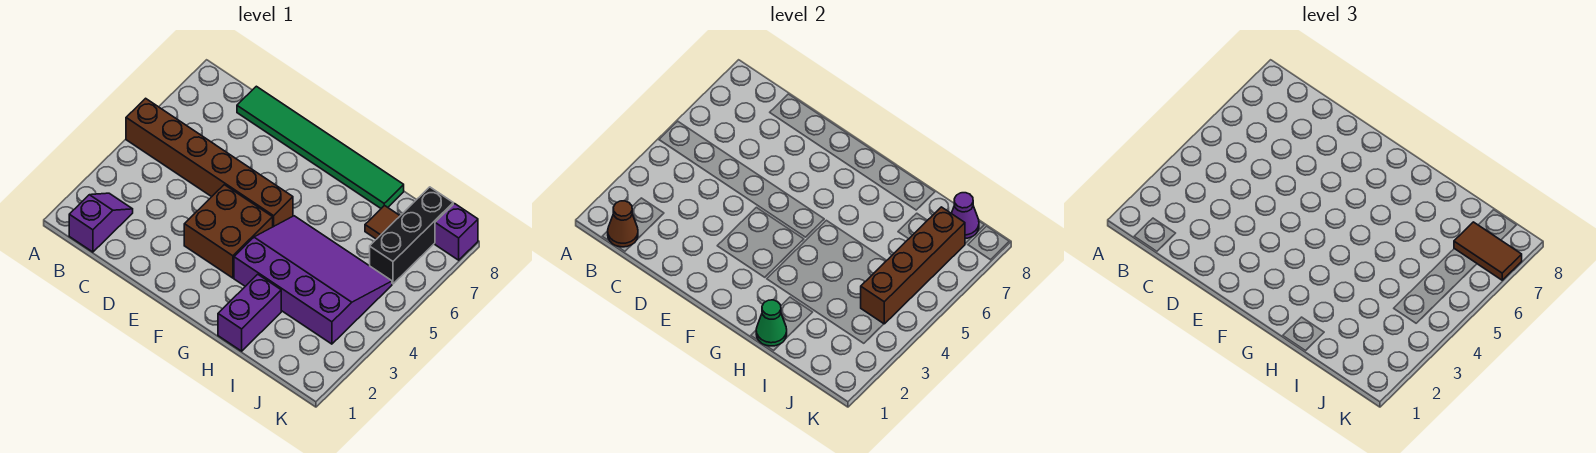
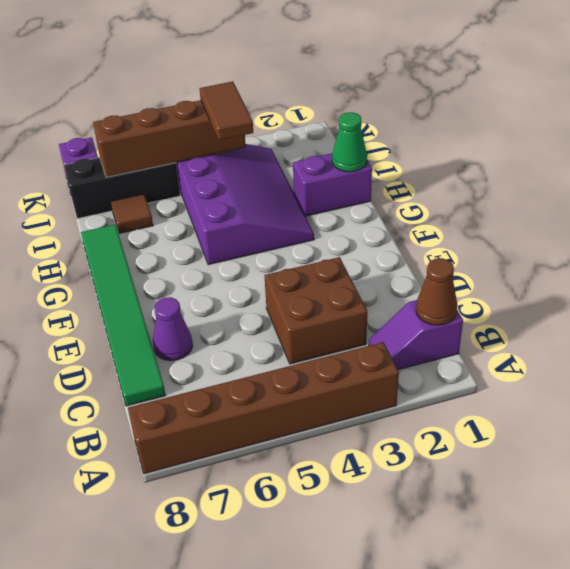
brown brick A5:F5 level 1 -> brown brick A3:A8 level 1
brown brick E3:F4 level 1 -> brown brick C3:D4 level 1
purple slope G3:J5 level 1 top 3 -> purple slope G3:J5 level 1 top 5
brown tile J7:K7 level 3 -> brown tile I4:J4 level 3
purple cone J8 level 2 -> purple cone D7 level 1

